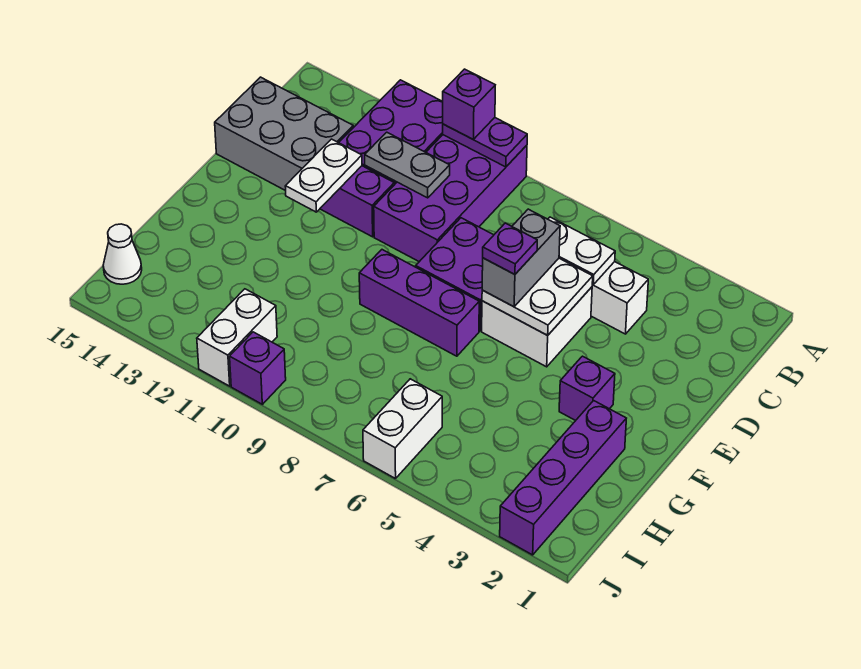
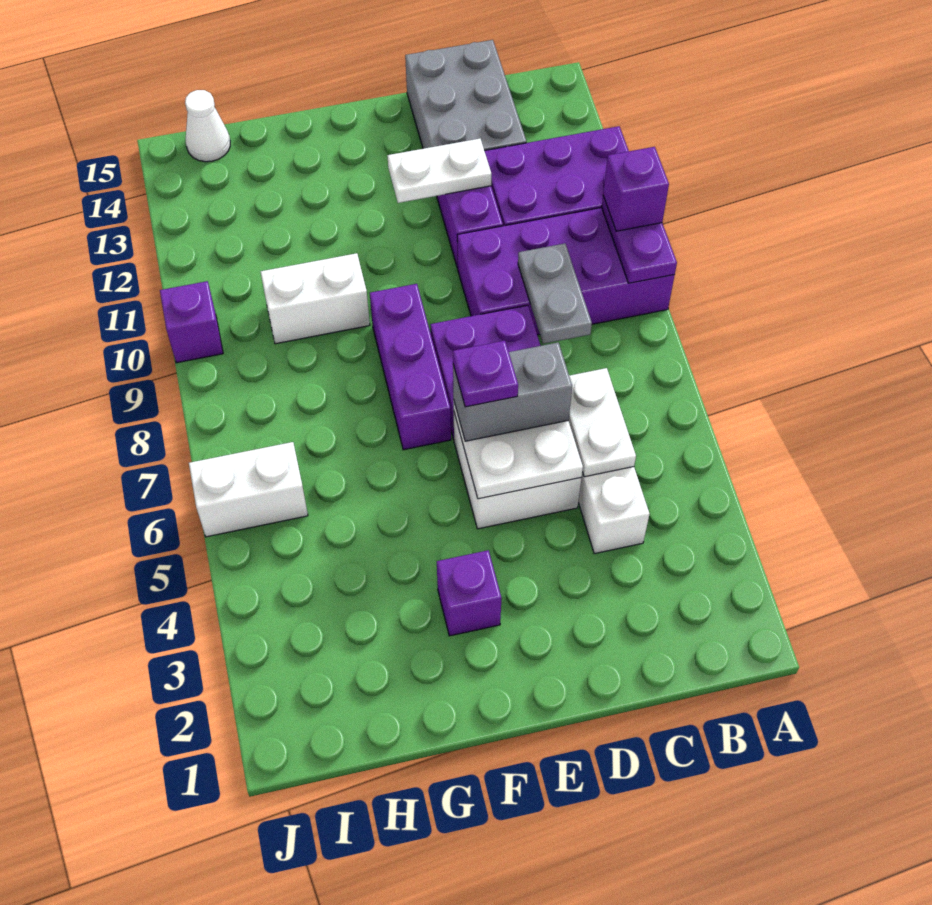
grey plate C10:C11 level 2 -> grey plate C8:C9 level 2
purple brick G2:J2 level 1 -> none
white brick I11:J11 level 1 -> white brick G10:H10 level 1

